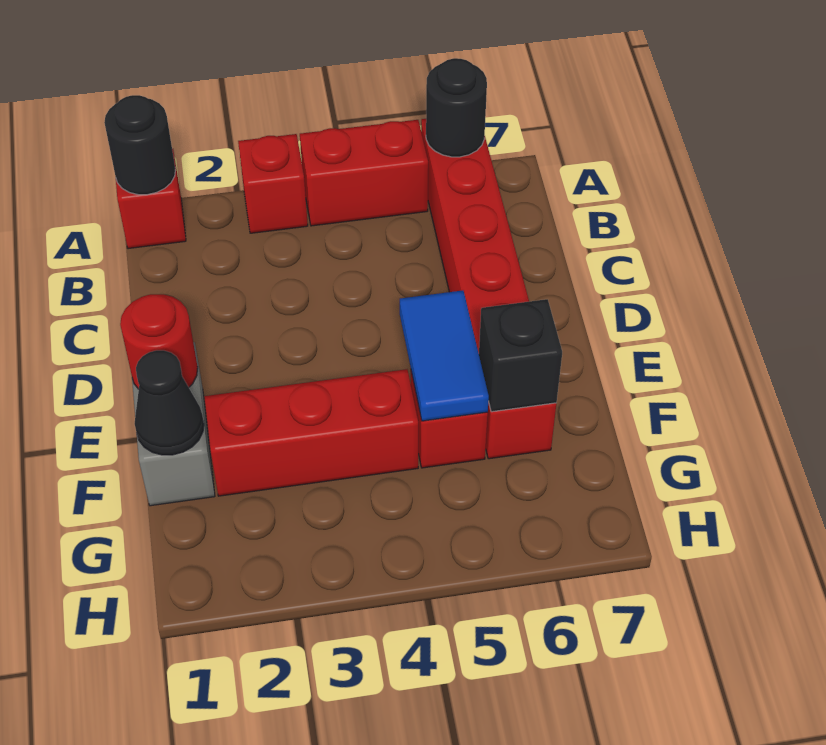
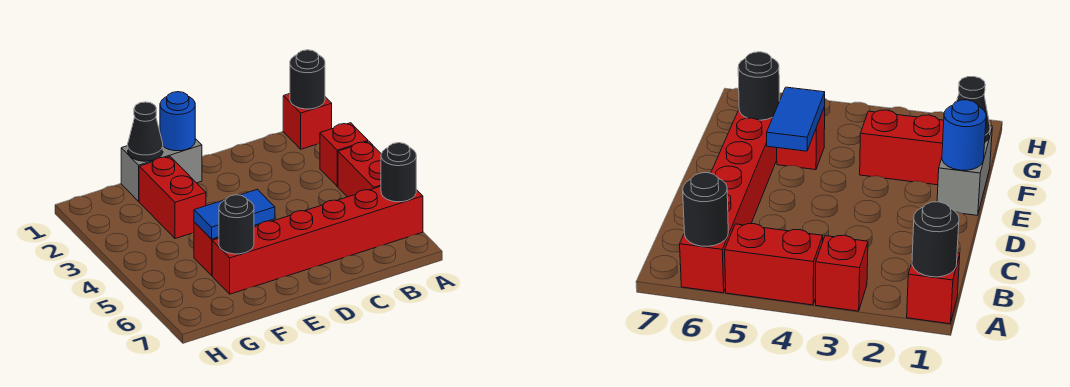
red round brick E1 level 2 -> blue round brick E1 level 2
red brick F2:F4 level 1 -> red brick F2:F3 level 1
black brick F6 level 2 -> black round brick F6 level 2

